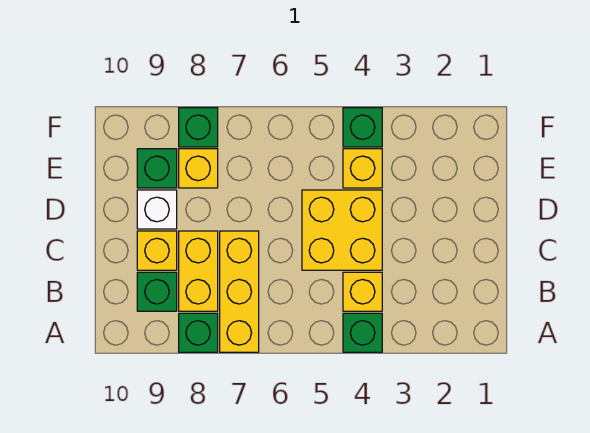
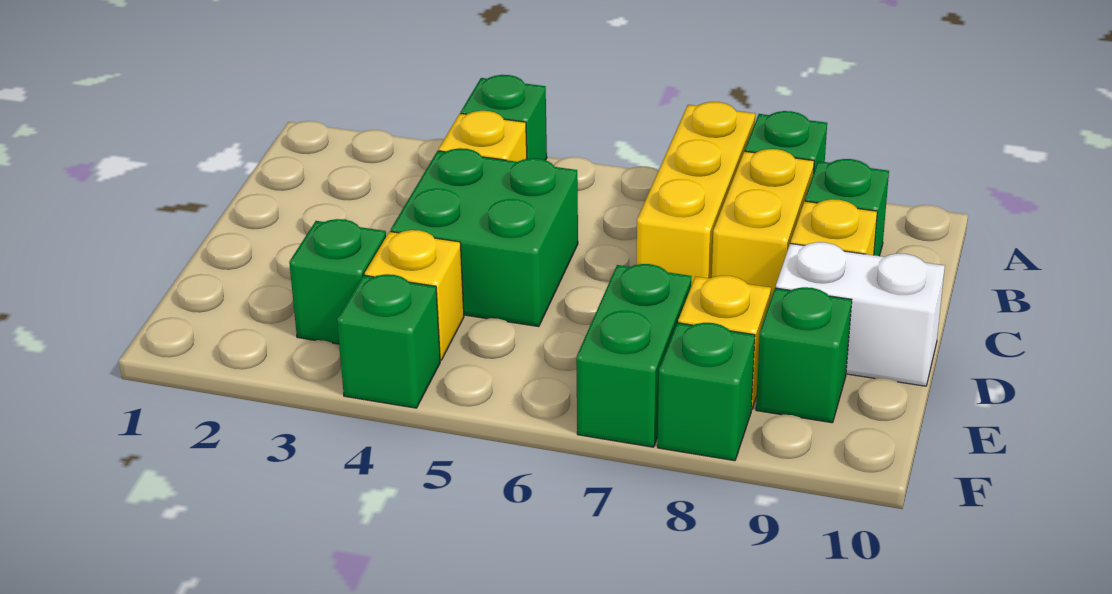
yellow brick C4:D5 level 1 -> green brick C4:D5 level 1
white brick D9 level 1 -> white brick D9:D10 level 1
none -> green brick E3 level 1
none -> green brick E7:F7 level 1

